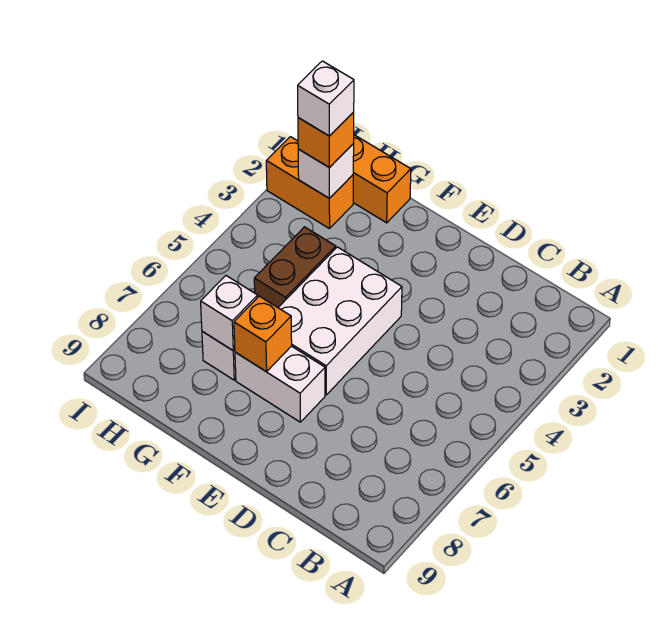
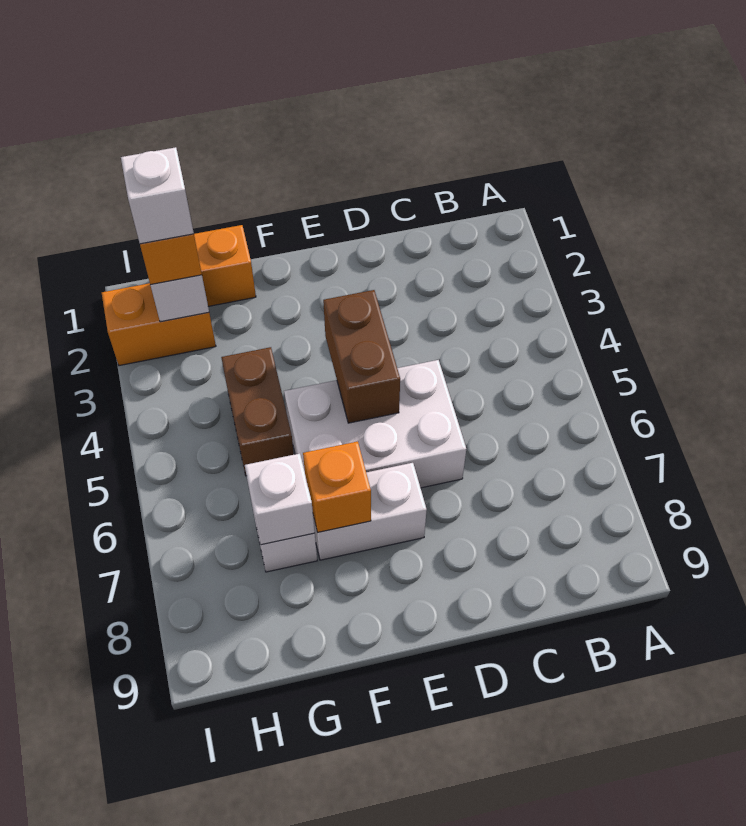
white brick E4:F6 level 1 -> white brick D5:F6 level 1
none -> brown brick E4:E5 level 2

